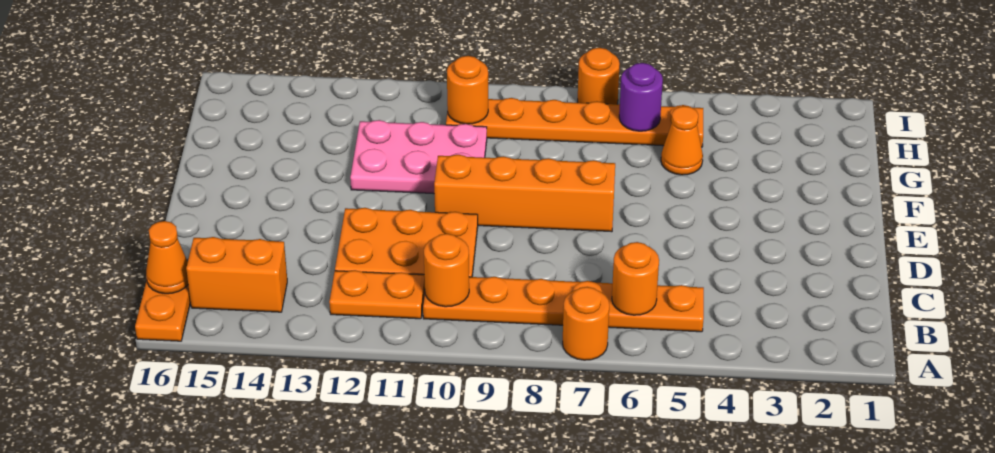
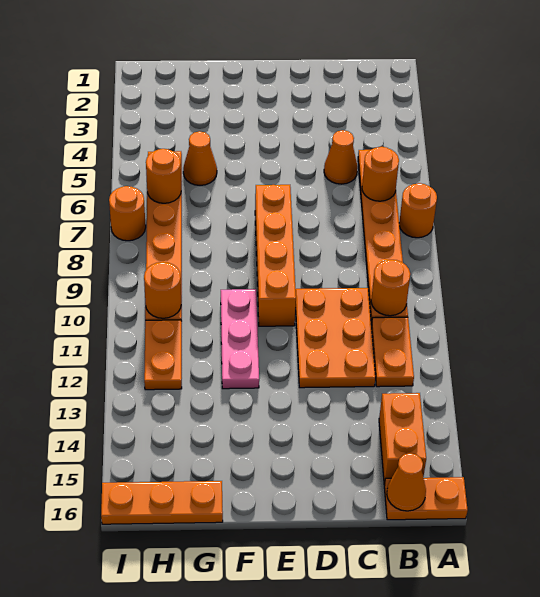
none -> orange cone C5 level 1
pink plate F10:G12 level 1 -> pink plate F10:F12 level 1
none -> orange plate G16:I16 level 1
purple round brick H6 level 2 -> orange round brick H6 level 2
none -> orange plate H11:H12 level 1

